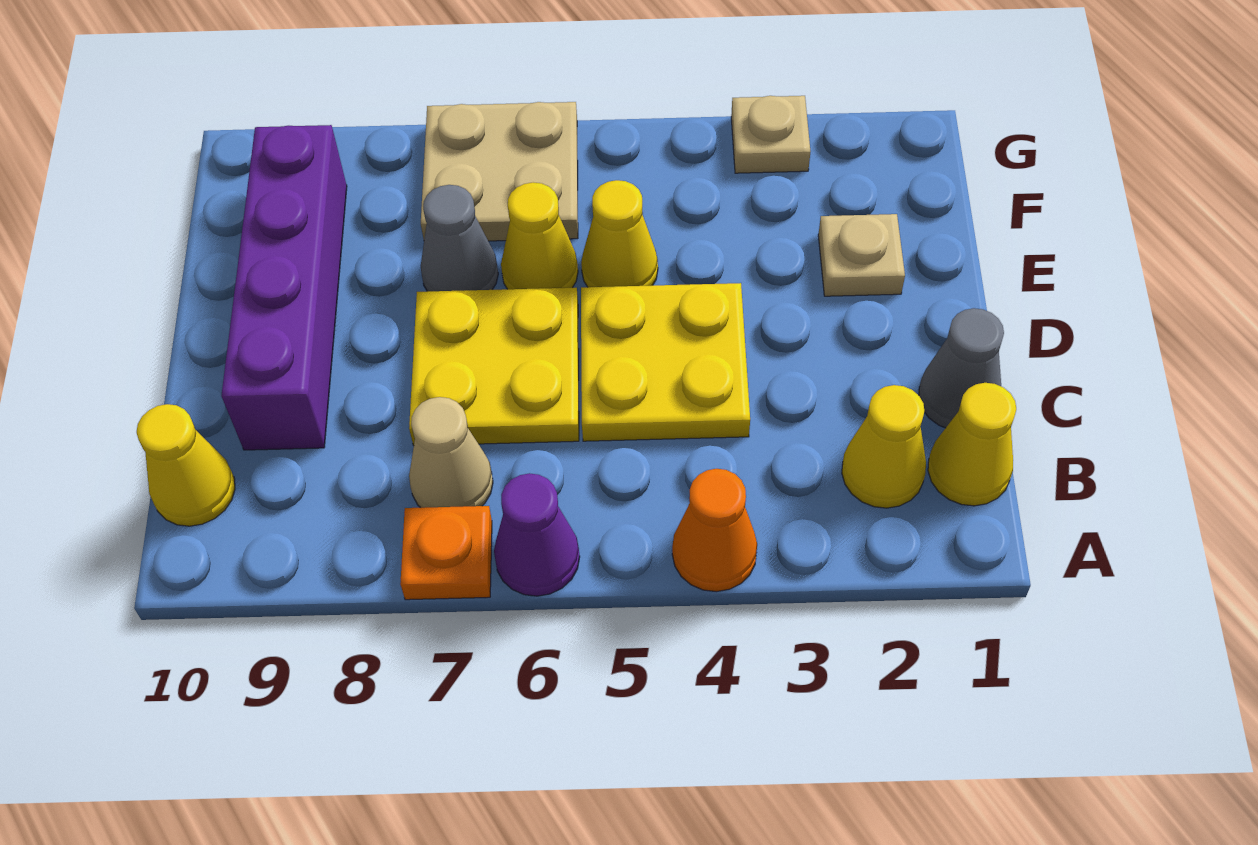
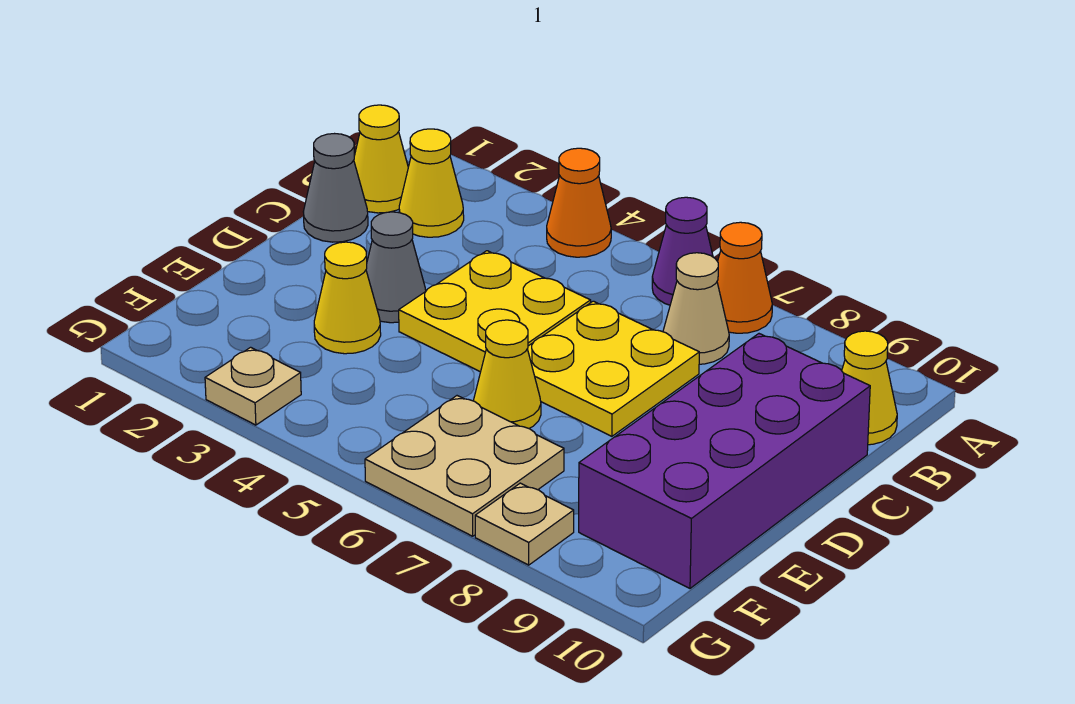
orange plate A7 level 1 -> orange cone A7 level 1
purple brick C9:F9 level 1 -> purple brick C9:F10 level 1
tan plate E2 level 1 -> tan plate G8 level 1
yellow cone E5 level 1 -> yellow cone E3 level 1
grey cone E7 level 1 -> grey cone D3 level 1

